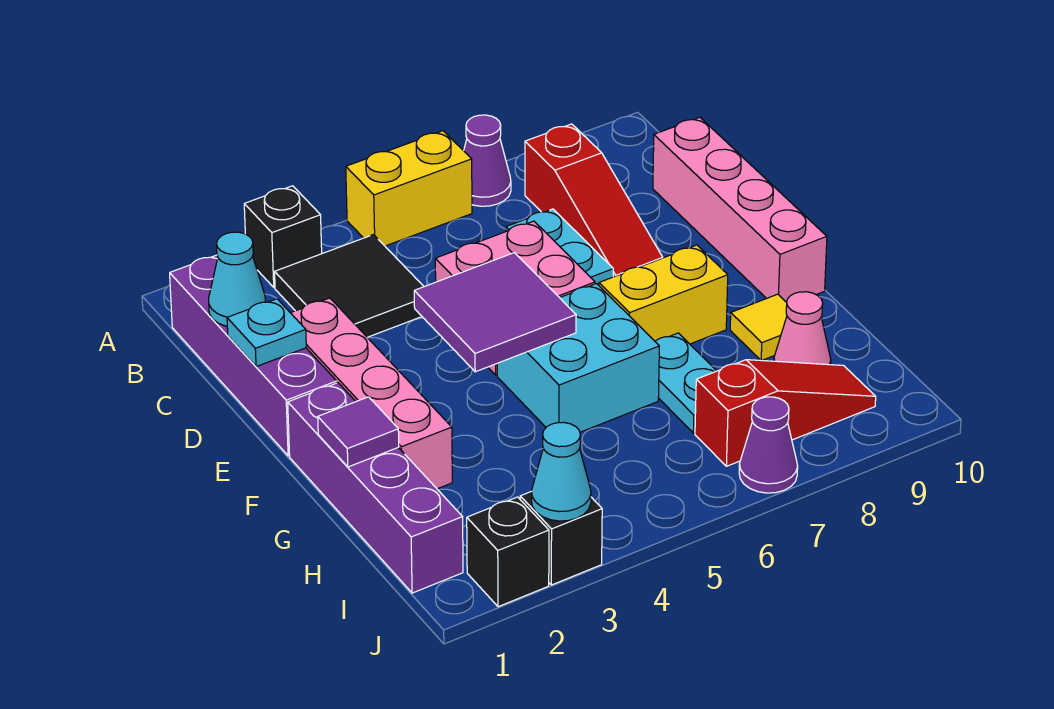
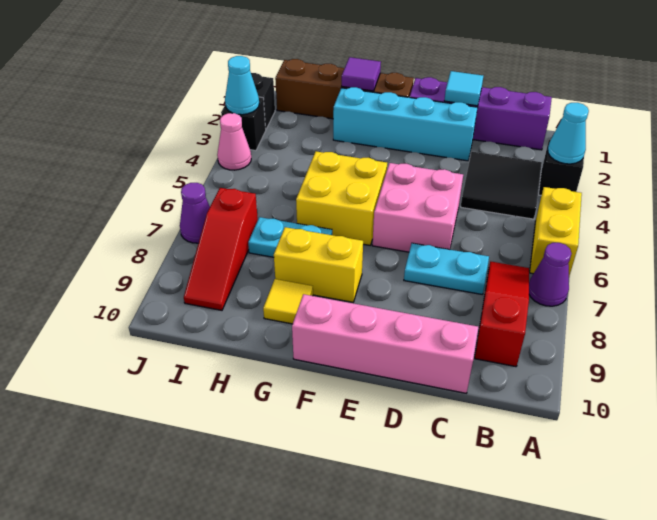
red slope B8:D8 level 1 top B -> red slope B7:B9 level 1 top 9
cyan cone C1 level 2 -> cyan cone A3 level 2
cyan plate D1 level 2 -> cyan tile D1 level 2
pink brick D2:G2 level 1 -> cyan brick D2:G2 level 1
purple tile E4:F5 level 2 -> none
purple brick F1:I1 level 1 -> brown brick F1:I1 level 1
cyan brick F5:G6 level 1 -> yellow brick F5:G6 level 1
yellow brick F7:F8 level 1 -> yellow brick F8:G8 level 1
pink cone H9 level 1 -> pink cone J4 level 1

